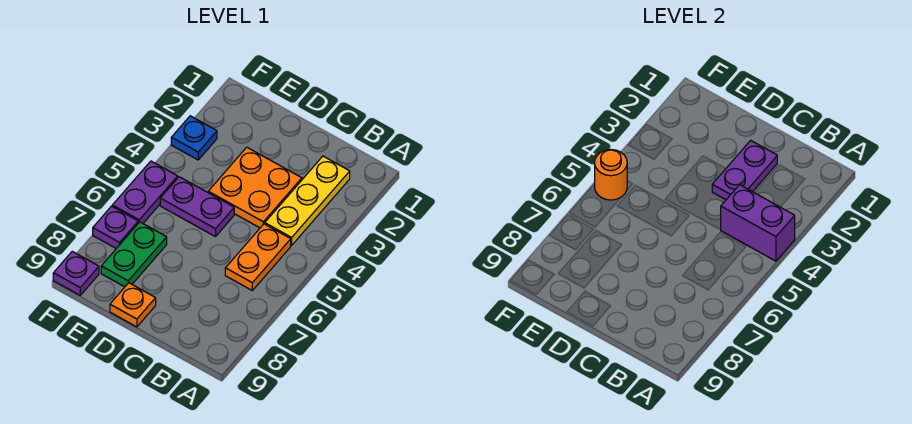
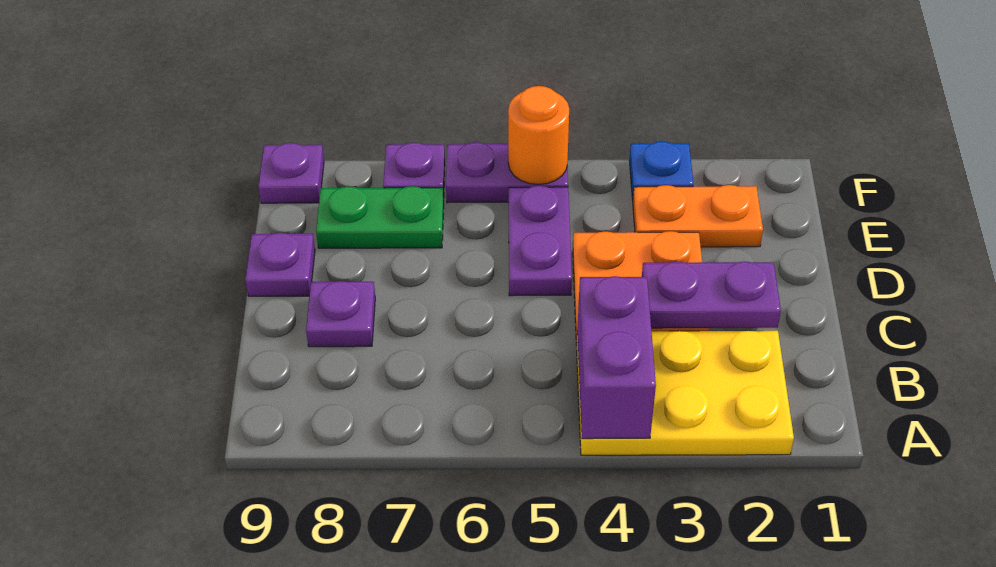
yellow plate B2:B4 level 1 -> yellow plate A2:B4 level 1
orange plate B5:B6 level 1 -> orange plate E2:E3 level 1
none -> purple plate C8 level 1
orange plate D9 level 1 -> purple plate D9 level 1

